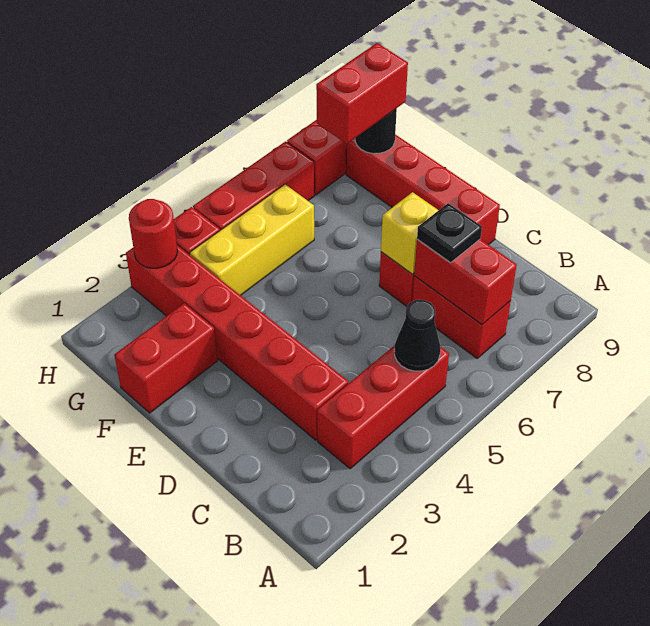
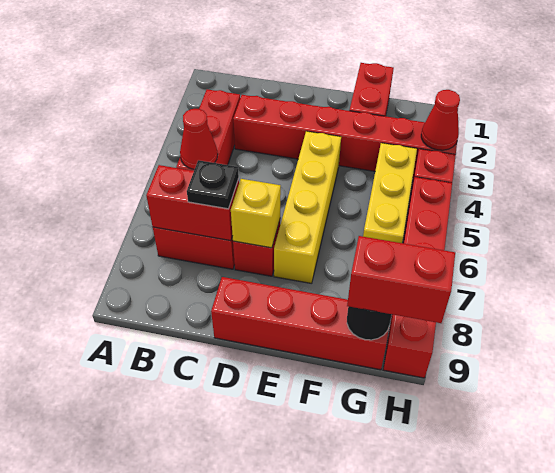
black cone B5 level 2 -> red cone B5 level 2
none -> yellow brick E4:E7 level 1
red brick G8:G9 level 3 -> red brick G9:H9 level 3
red round brick H3 level 2 -> red cone H3 level 2

